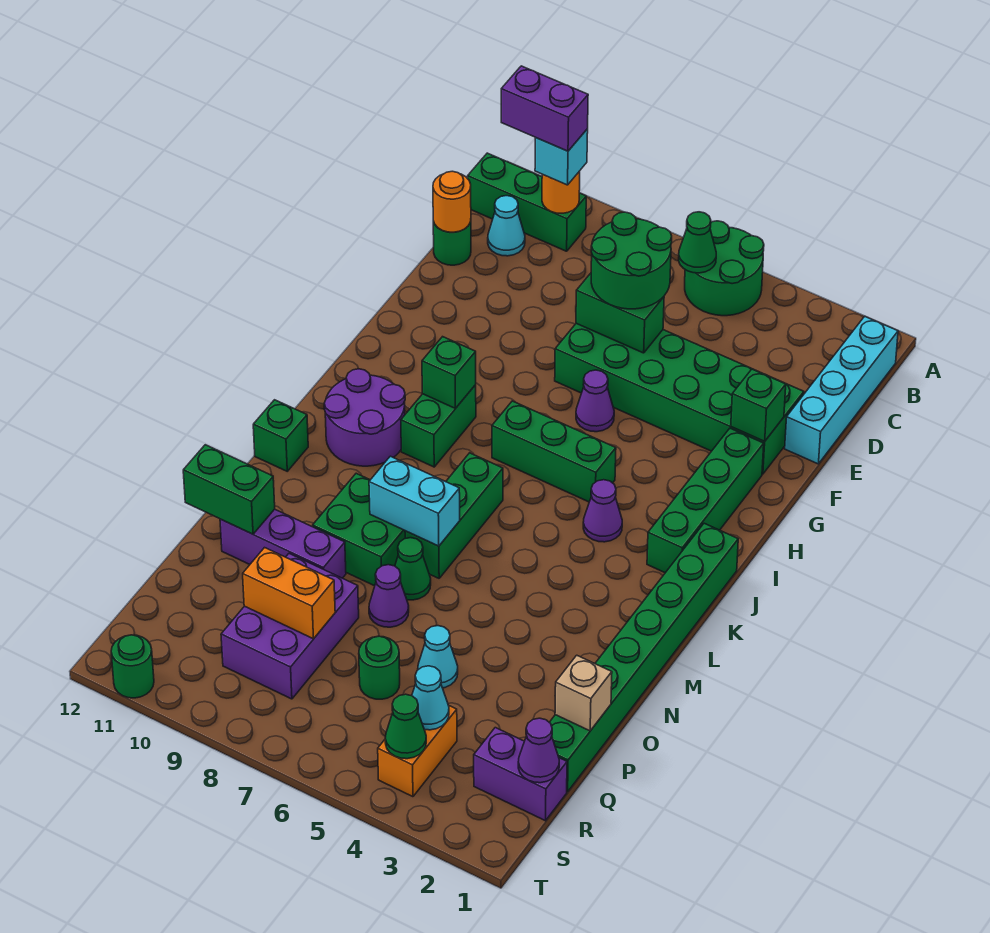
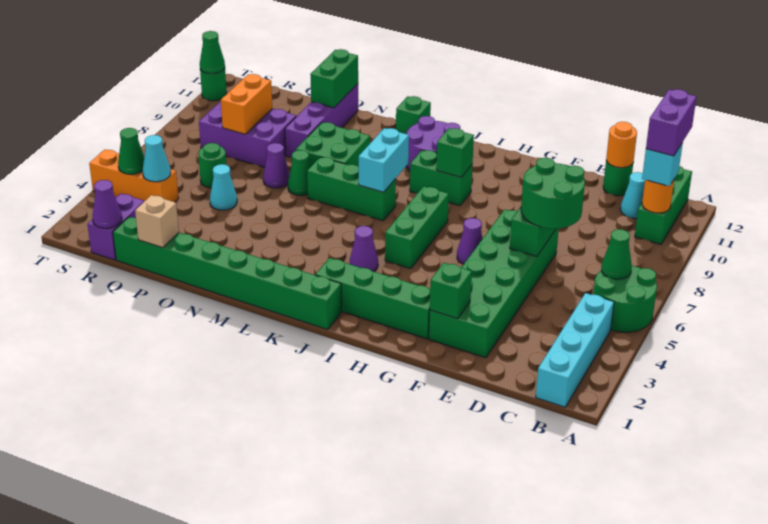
cyan brick B1:E1 level 1 -> cyan brick B1:B4 level 1
cyan brick M7:M8 level 2 -> cyan brick K7:K8 level 2
purple brick O9:O11 level 1 -> purple brick O9:O12 level 1
orange brick R4:S4 level 1 -> orange brick R4:T4 level 1
none -> green cone T11 level 2

